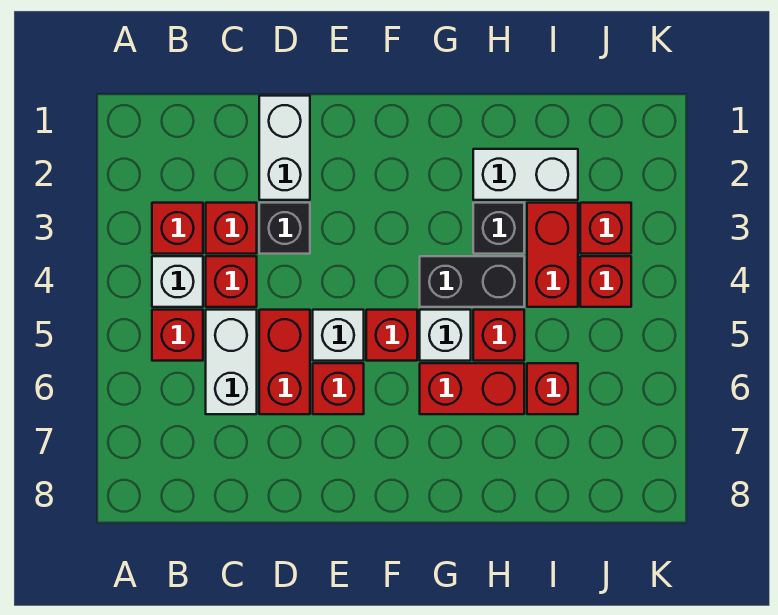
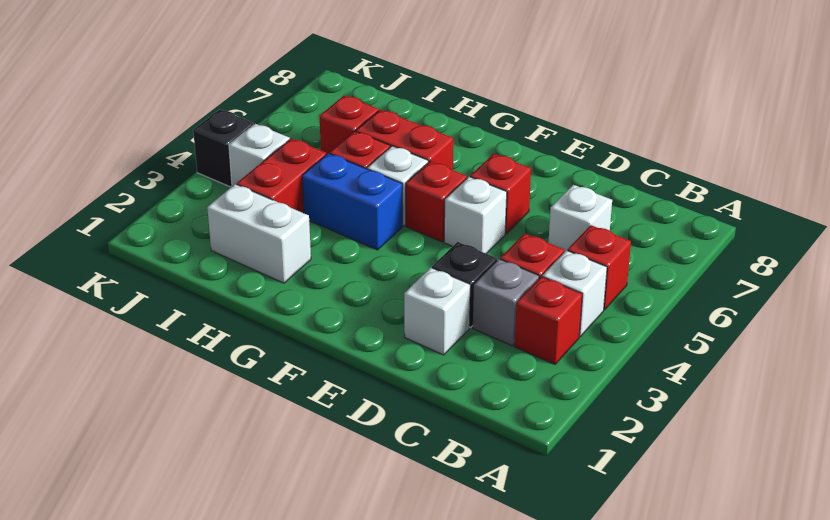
red brick C3 level 1 -> grey brick C3 level 1
white brick C5:C6 level 1 -> white brick C6 level 1
white brick D1:D2 level 1 -> white brick D2 level 1
red brick D5:D6 level 1 -> none
black brick G4:H4 level 1 -> blue brick G4:H4 level 1
black brick H3 level 1 -> black brick K4 level 1
red brick J3 level 1 -> none
red brick J4 level 1 -> white brick J4 level 1

